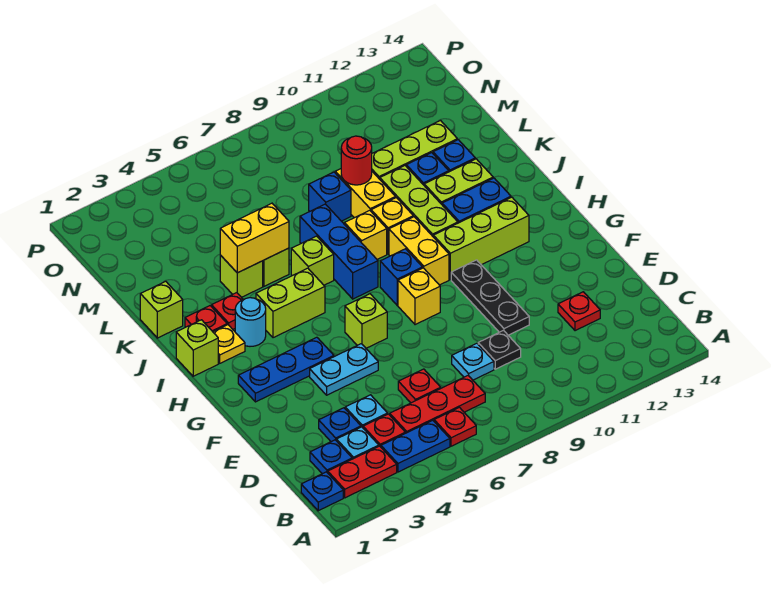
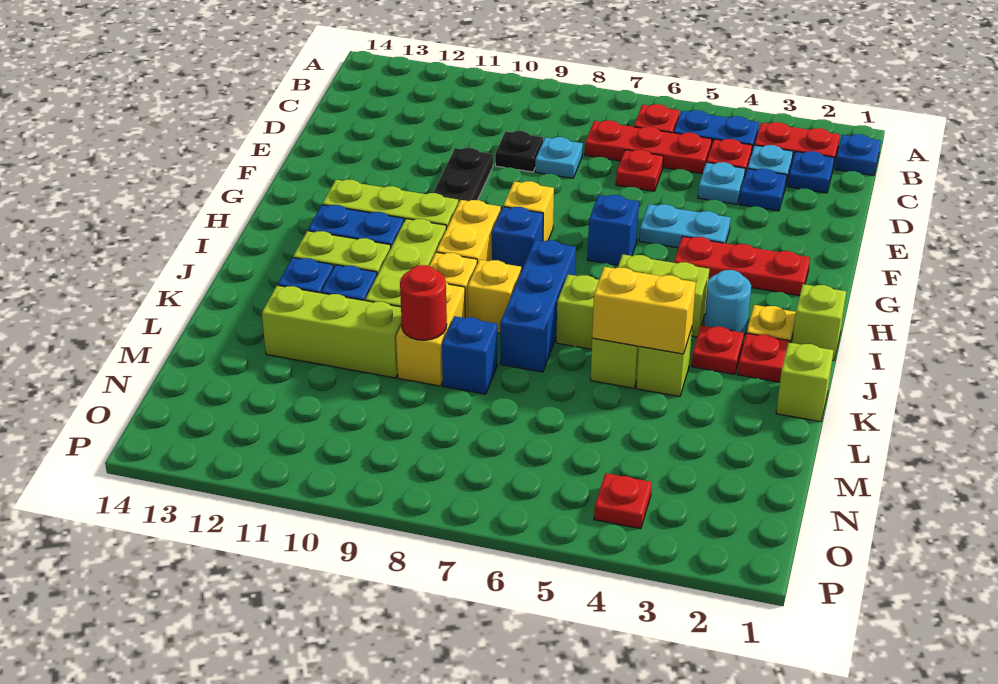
red plate D12 level 1 -> red plate O4 level 1
blue plate G2:G4 level 1 -> red plate G2:G4 level 1
lime brick G6 level 1 -> blue brick G6 level 1

